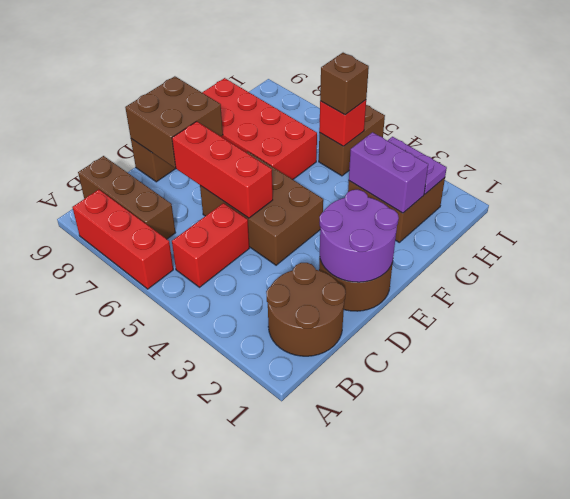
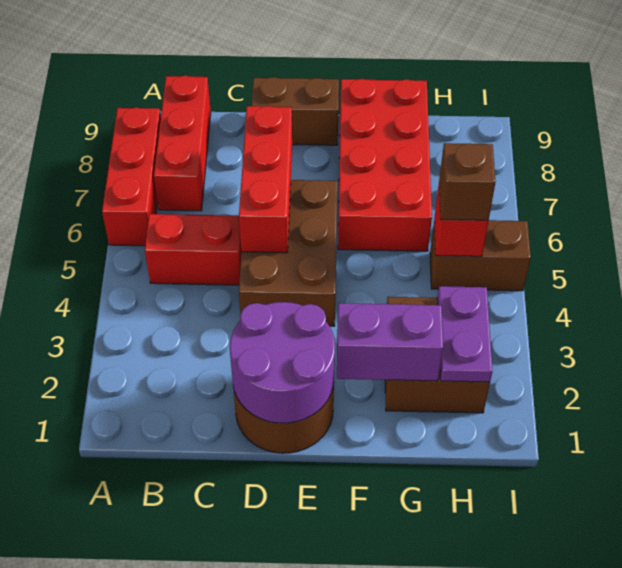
brown round brick B1:C2 level 1 -> none
brown brick B7:B9 level 1 -> red brick B7:B9 level 1
brown brick D8:E9 level 2 -> none
purple brick G2:G3 level 2 -> purple brick F2:G2 level 2

